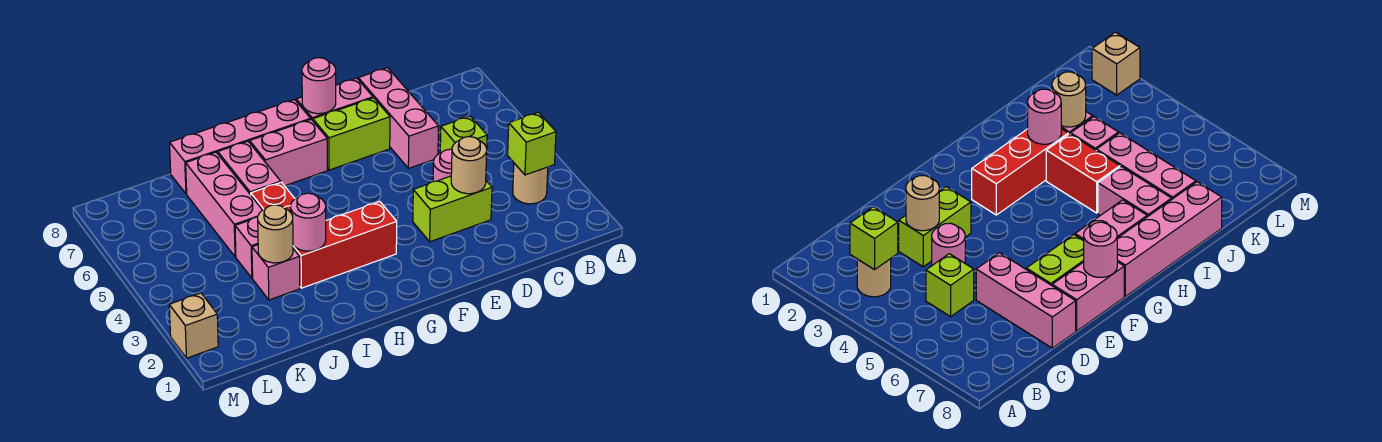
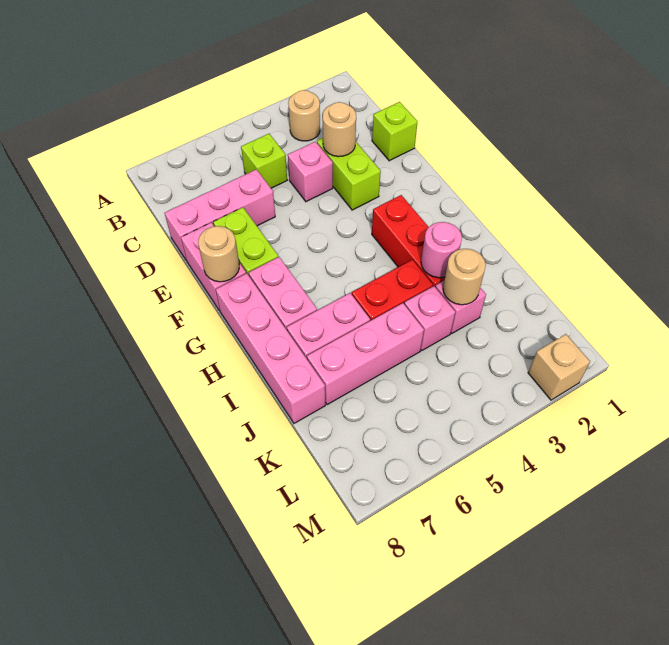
lime brick B3 level 2 -> lime brick D1 level 1
pink round brick D4 level 1 -> pink brick D4 level 1
pink round brick F8 level 2 -> tan round brick F8 level 2

